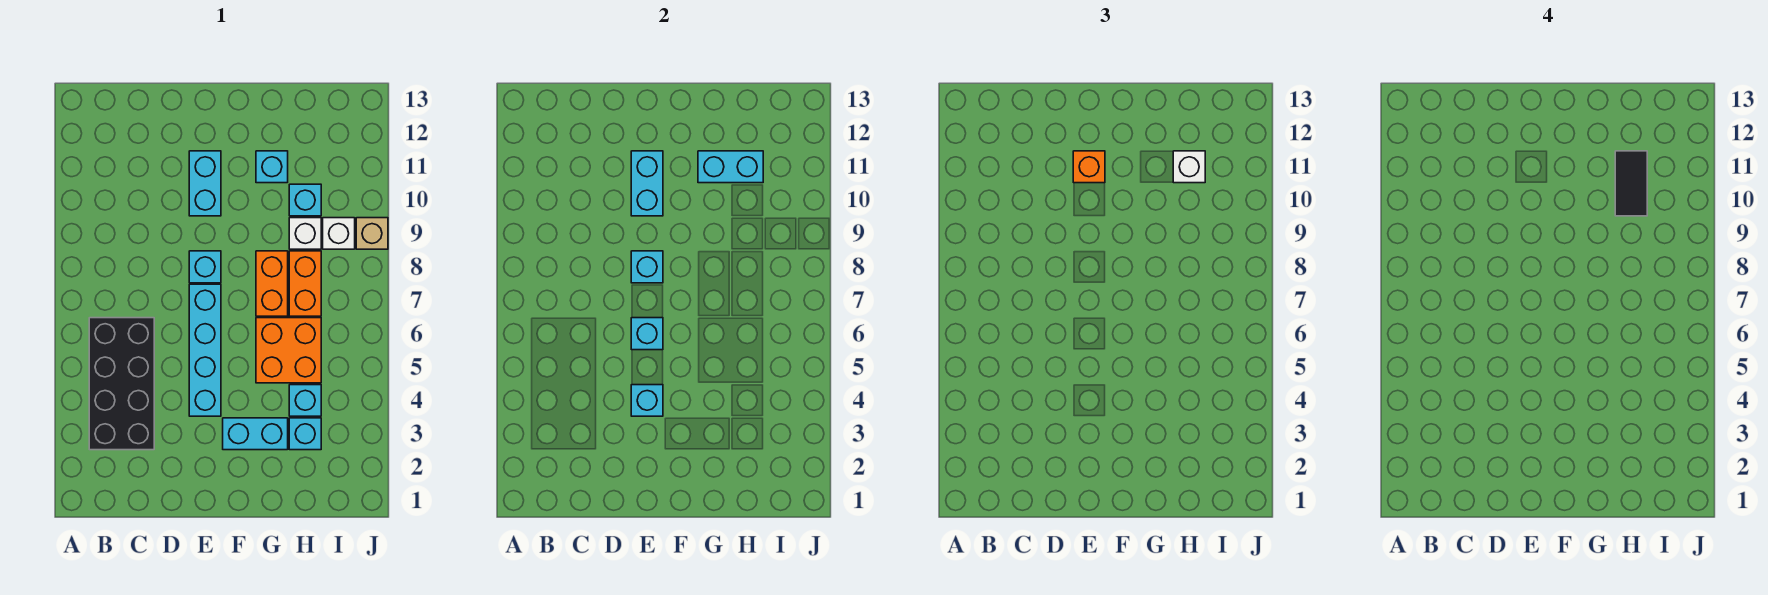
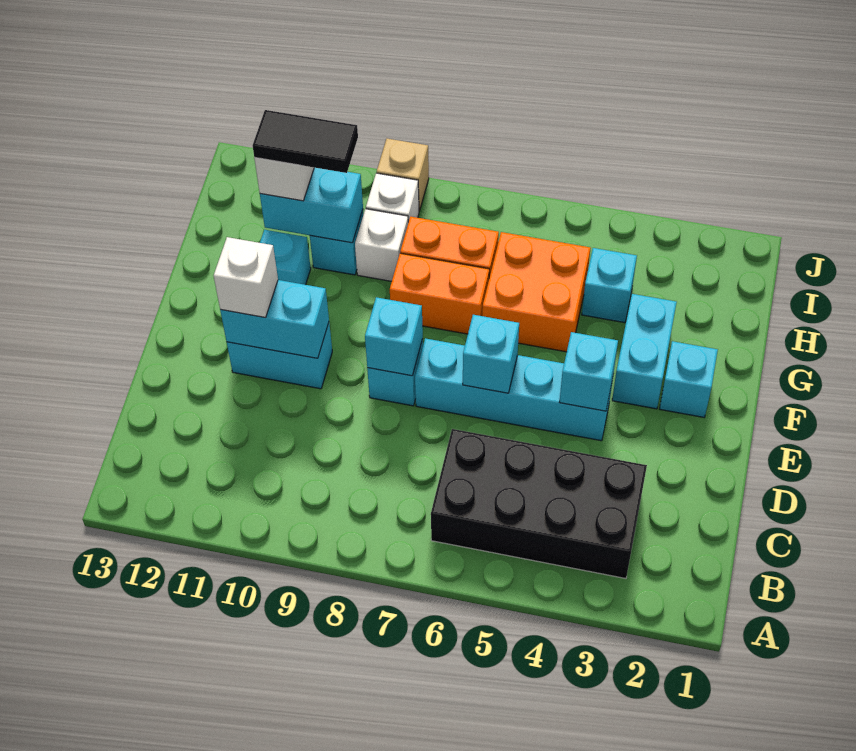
orange brick E11 level 3 -> white brick E11 level 3
cyan brick G11:H11 level 2 -> cyan brick H10:H11 level 2
cyan brick H3 level 1 -> cyan brick F2 level 1

